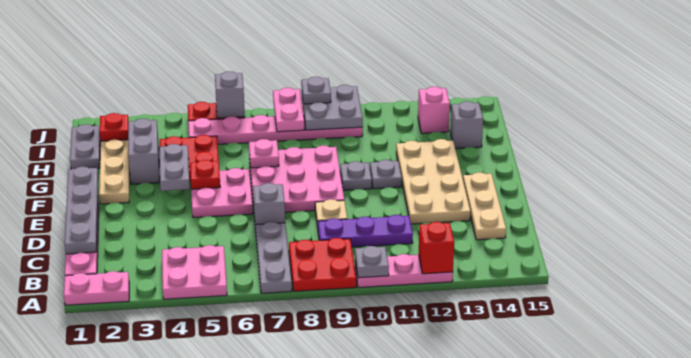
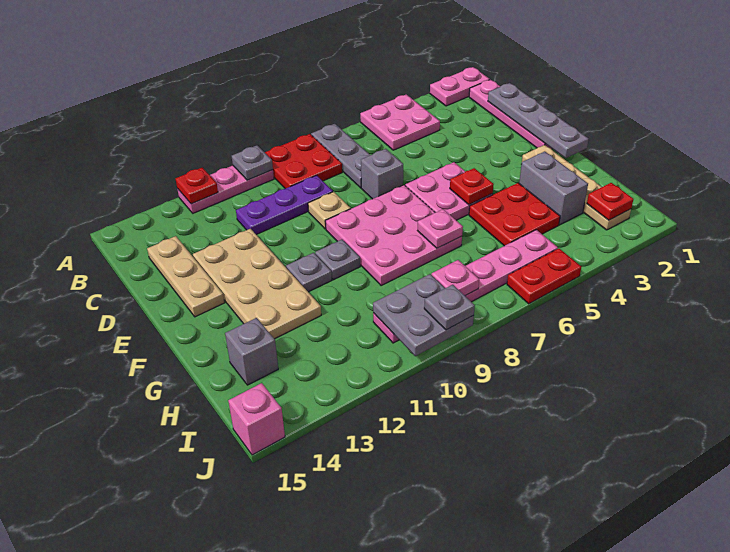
red brick A12 level 2 -> red plate A12 level 2
grey plate F4:G4 level 2 -> none
grey plate H1:I1 level 1 -> none
pink plate I8:J8 level 2 -> pink plate I8 level 2
pink brick I13 level 1 -> pink brick J15 level 1
grey brick J6 level 2 -> none

